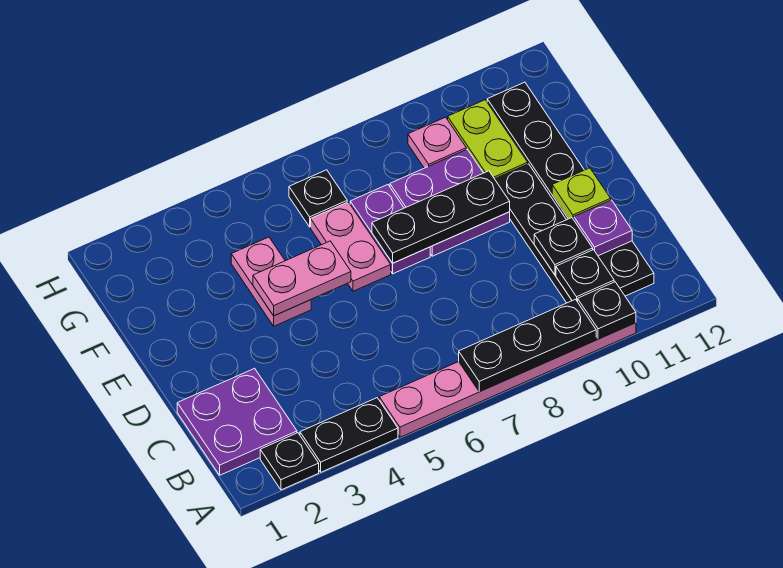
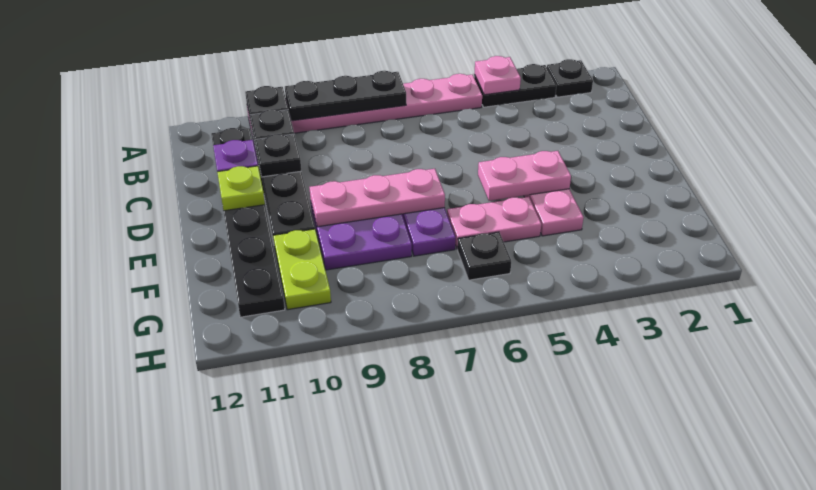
purple plate B1:C2 level 1 -> none
pink plate E6:F6 level 1 -> pink plate F5:F6 level 1
black plate E7:E9 level 2 -> pink plate E7:E9 level 2
pink plate G9 level 1 -> pink plate A4 level 2

